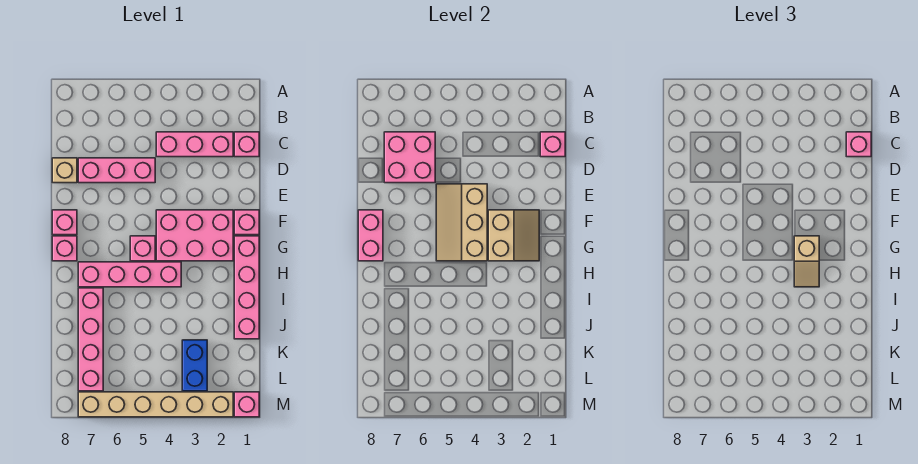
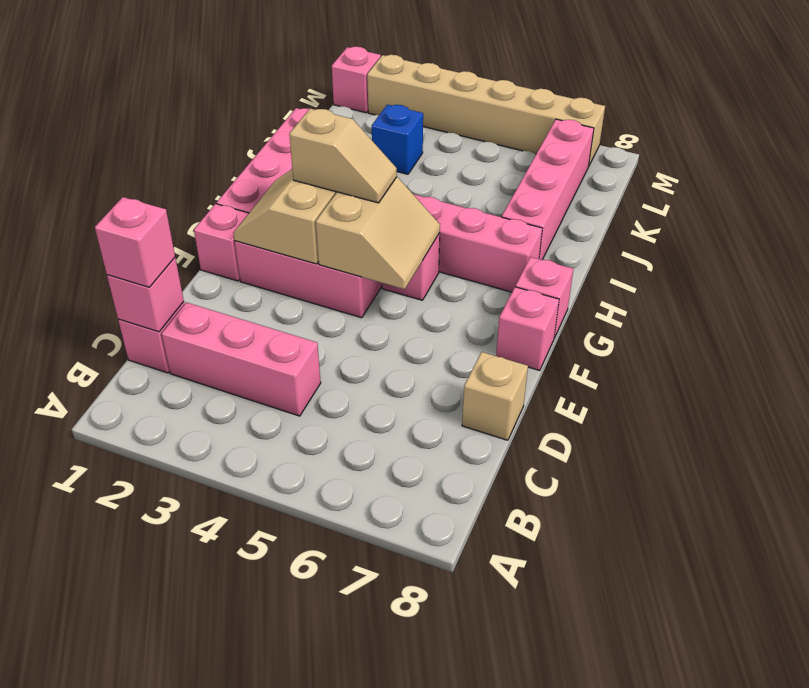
pink brick C6:D7 level 2 -> none
pink brick D5:D7 level 1 -> none
tan slope E4:G5 level 2 top 4 -> tan slope F4:G5 level 2 top 4
pink brick F8:G8 level 2 -> none
tan slope G3:H3 level 3 top G -> tan slope G3:G4 level 3 top 3
blue brick K3:L3 level 1 -> blue brick K3 level 1

